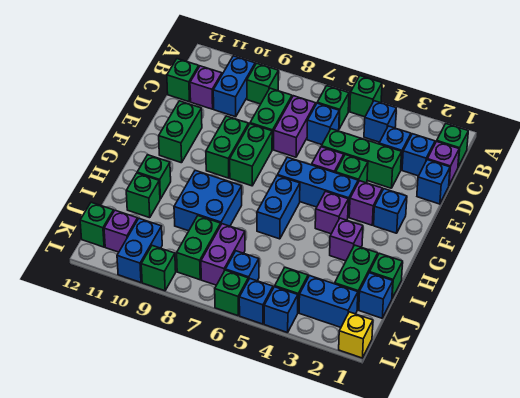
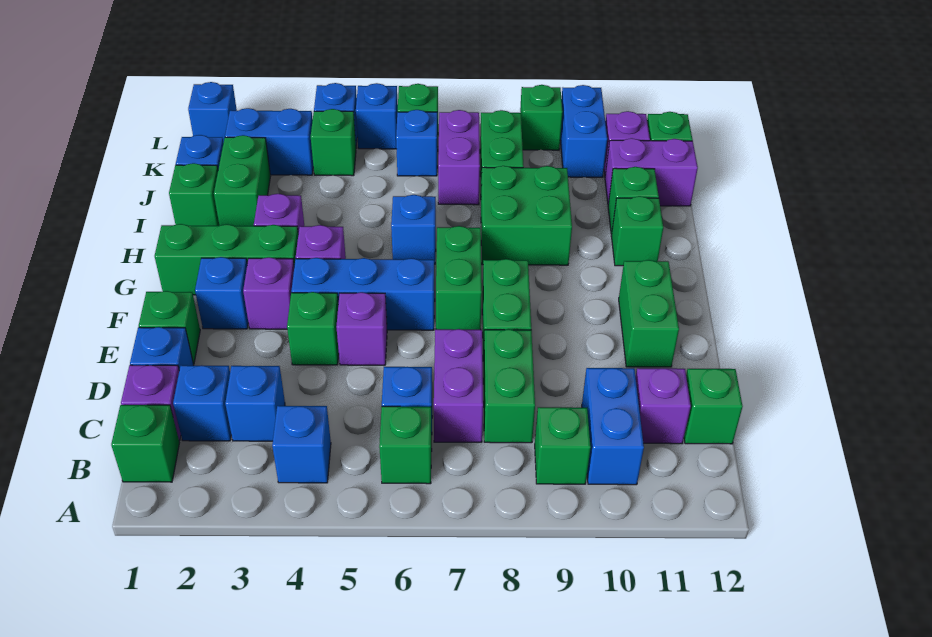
green brick A5 level 1 -> green brick E1 level 1
green brick D3:D5 level 1 -> green brick G1:G3 level 1
green brick E9:F9 level 1 -> green brick F7:G7 level 1
blue brick G6:H6 level 1 -> blue brick H6 level 1
blue brick H8:I9 level 1 -> green brick H8:I9 level 1
none -> purple brick J11:J12 level 1
yellow brick L1 level 1 -> blue brick L1 level 1

